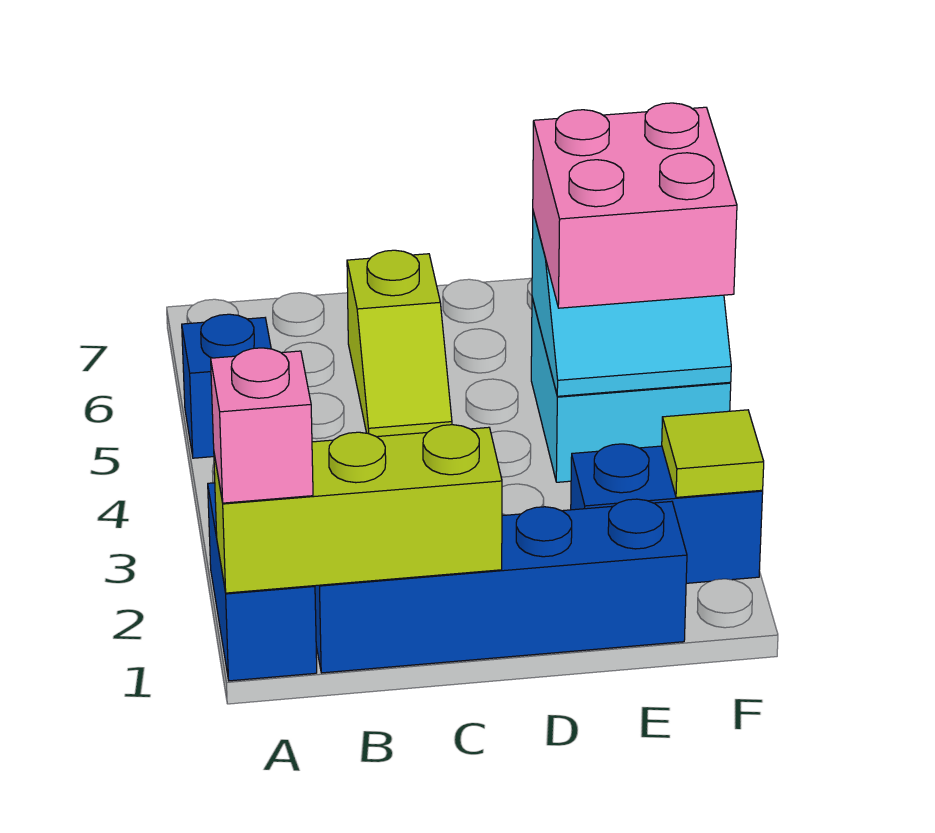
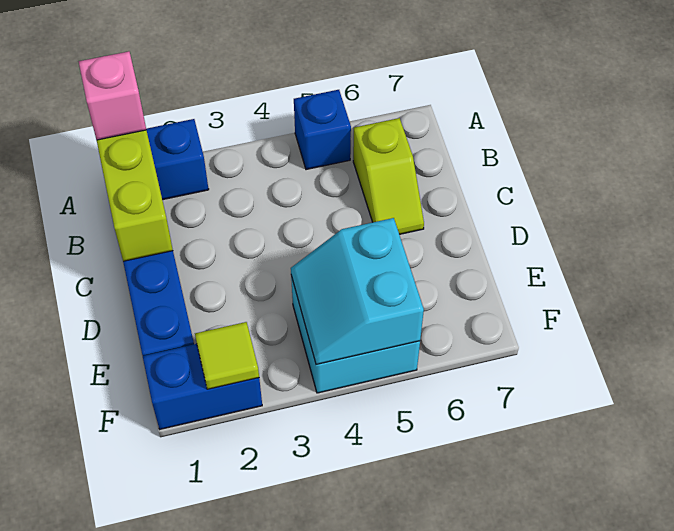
lime slope C5:C6 level 1 top 6 -> lime slope B6:C6 level 1 top B
blue brick E2:F2 level 1 -> blue brick F1:F2 level 1
pink brick E4:F5 level 3 -> none

